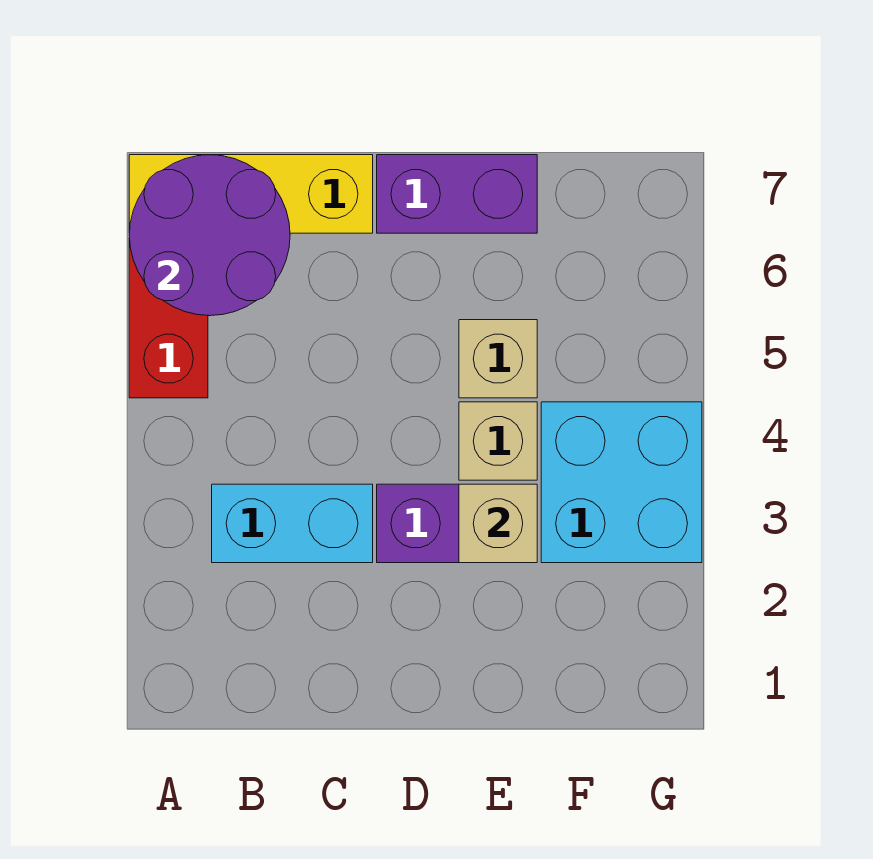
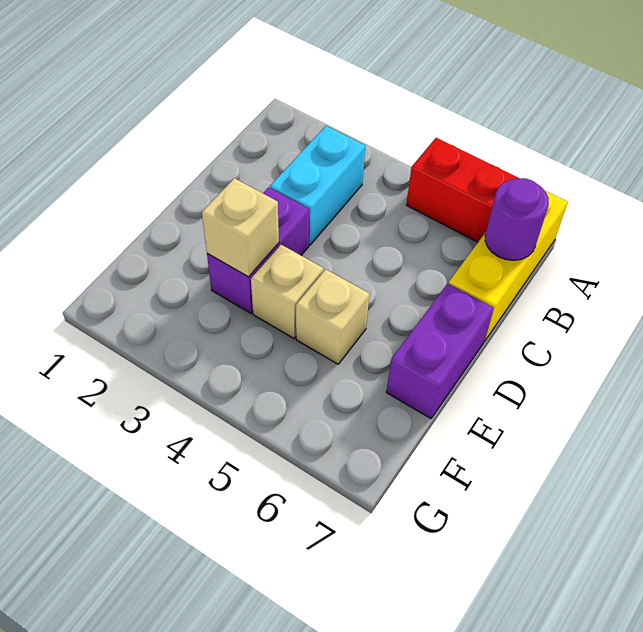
purple round brick A6:B7 level 2 -> purple round brick B7 level 2
cyan brick F3:G4 level 1 -> none

